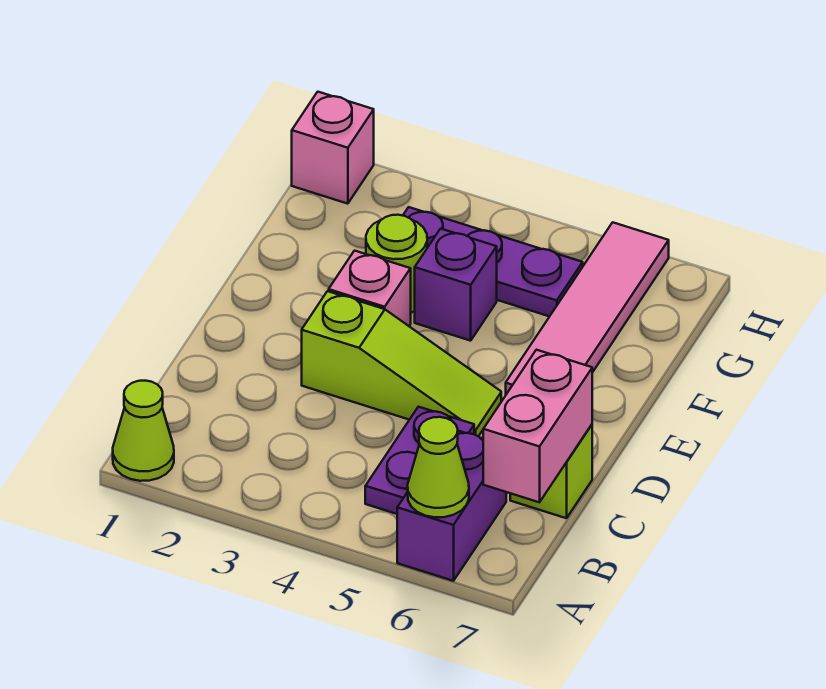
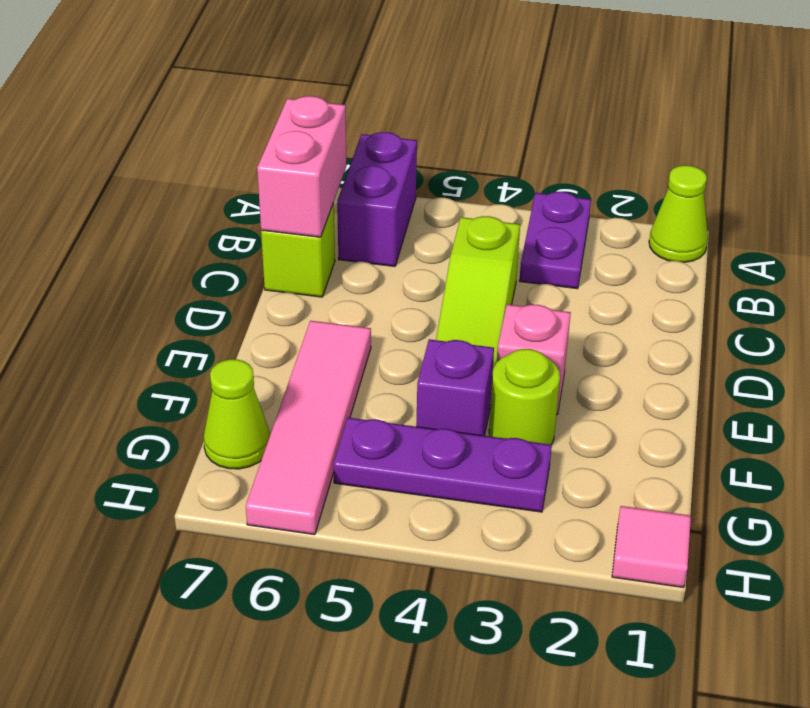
lime cone A6 level 2 -> lime cone G7 level 1
purple plate B5:C5 level 1 -> purple plate A3:B3 level 1
lime slope D3:D5 level 1 top 3 -> lime slope C4:E4 level 1 top C
pink brick H1 level 1 -> pink tile H1 level 1

